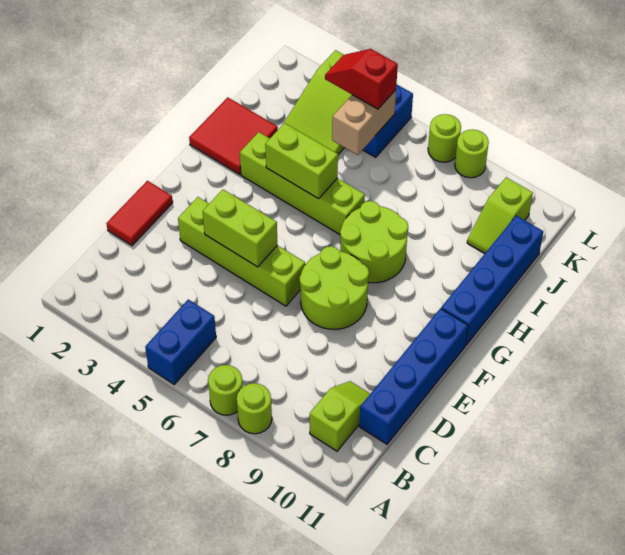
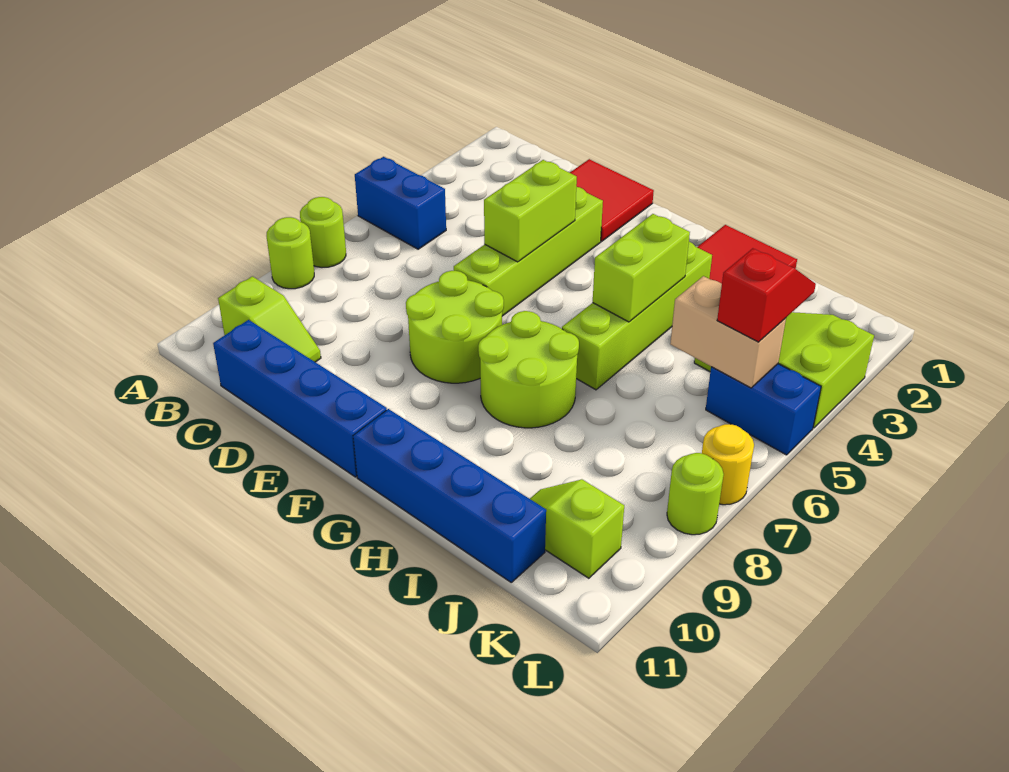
red tile D1:E1 level 1 -> red tile D1:E2 level 1
lime round brick L7 level 1 -> yellow round brick L7 level 1

